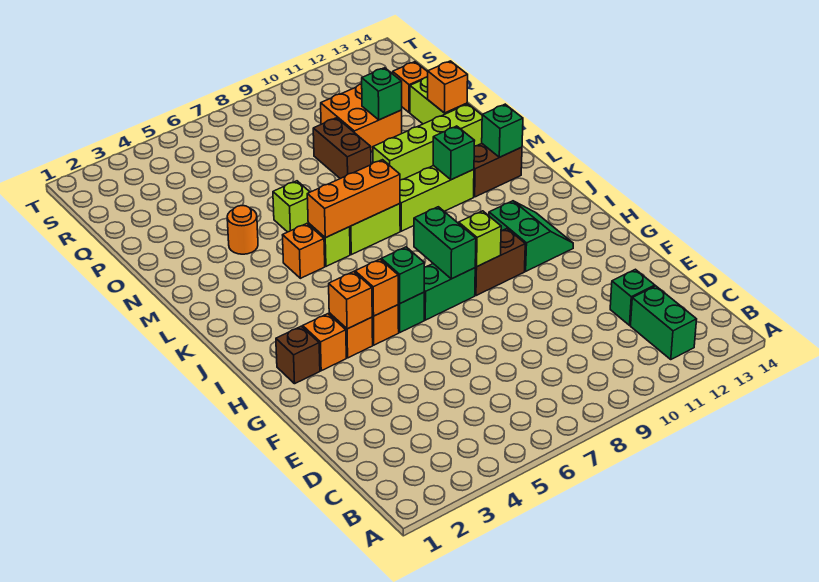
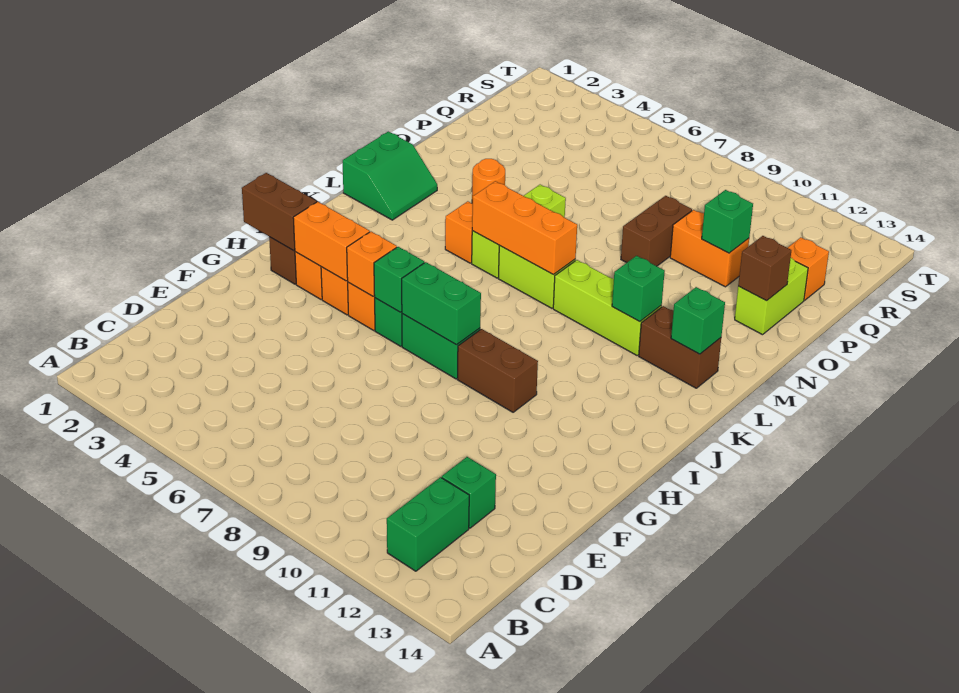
none -> brown brick H1:H2 level 2
orange brick H4 level 2 -> orange brick H3:H4 level 2
green brick H8:I8 level 2 -> green brick H7:H8 level 2
lime brick H9 level 2 -> none
green slope H11:I12 level 1 top 11 -> green slope L1:M2 level 1 top 1
lime brick N10:N13 level 1 -> none
orange brick O13 level 2 -> brown brick O13 level 2
orange brick P10:Q11 level 1 -> orange brick P10:P11 level 1

